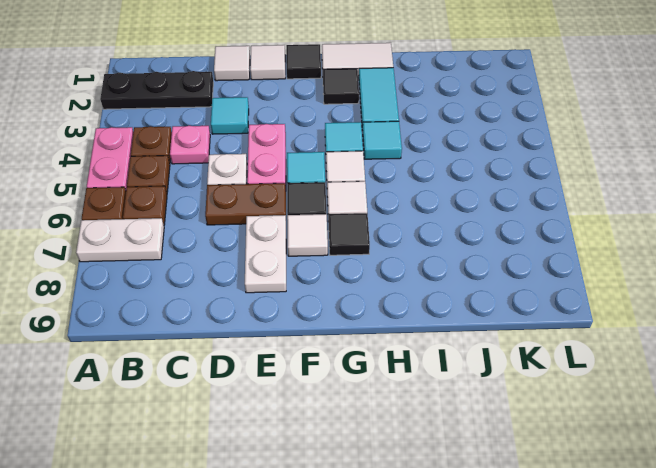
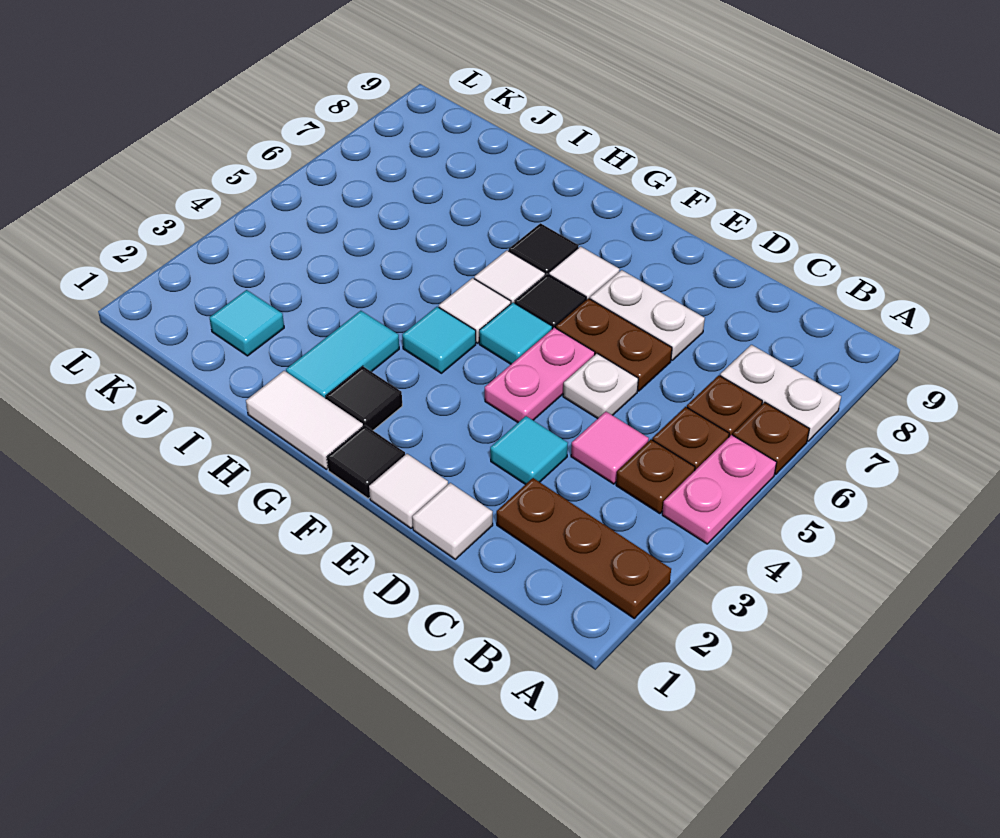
black plate A2:C2 level 1 -> brown plate A2:C2 level 1
pink plate C4 level 1 -> pink tile C4 level 1
white plate E7:E8 level 1 -> white plate D7:E7 level 1
cyan tile H4 level 1 -> cyan tile J2 level 1

